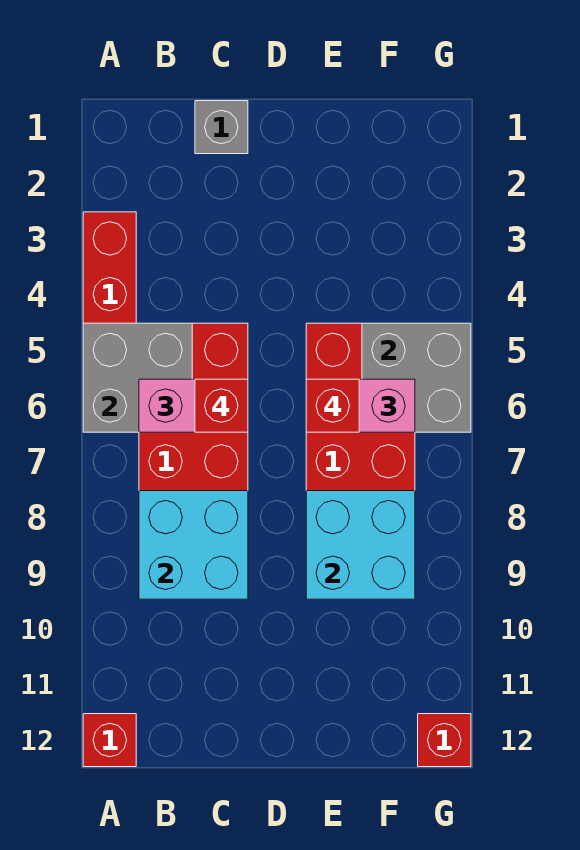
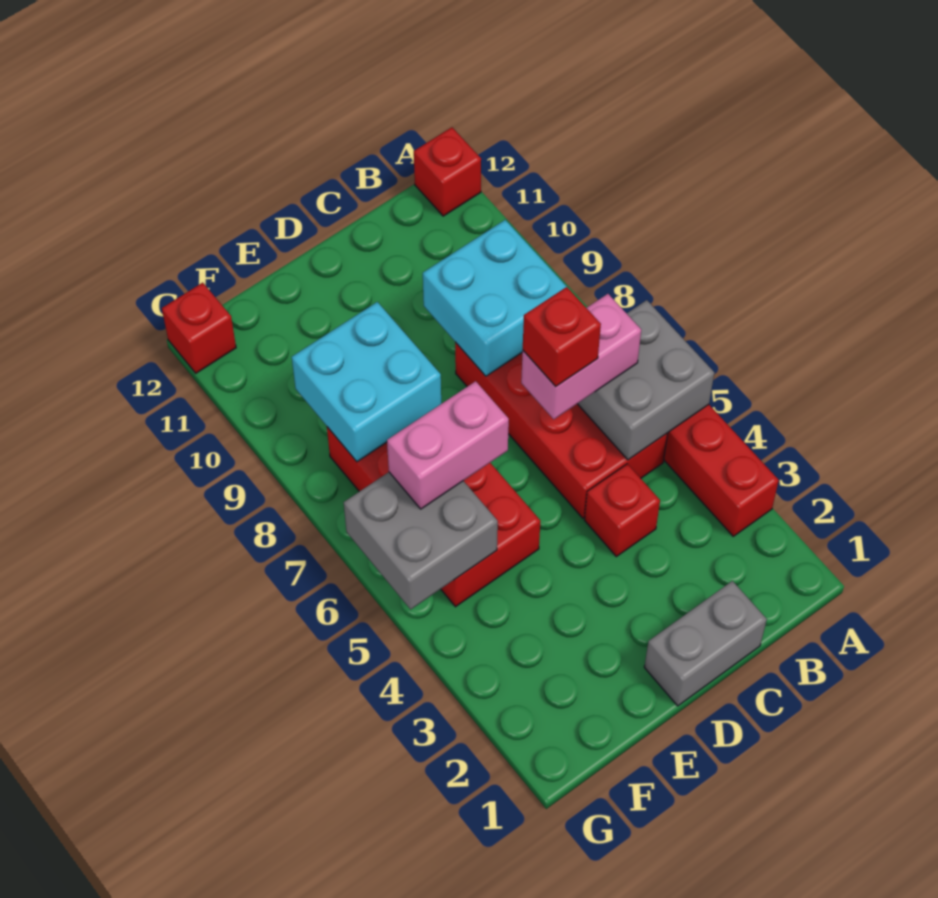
grey brick C1 level 1 -> grey brick C1:D1 level 1
red brick E6 level 4 -> red brick C4 level 1

